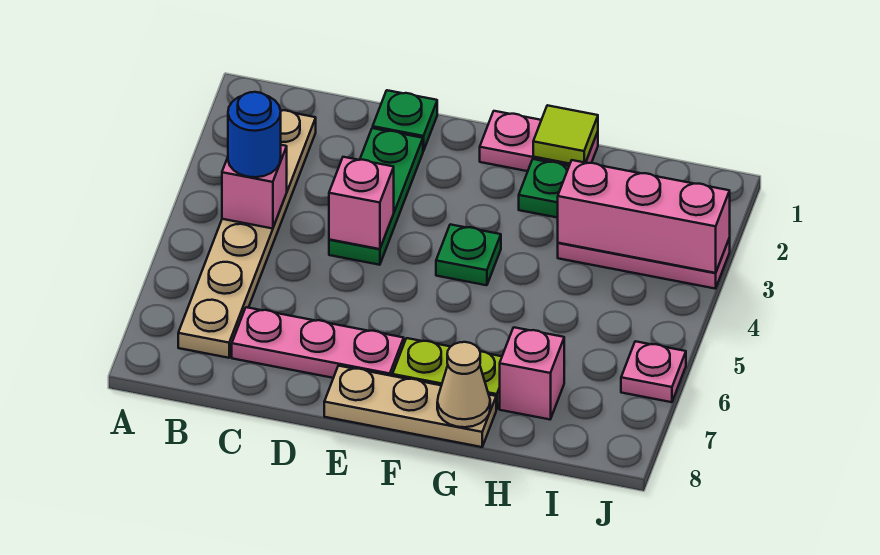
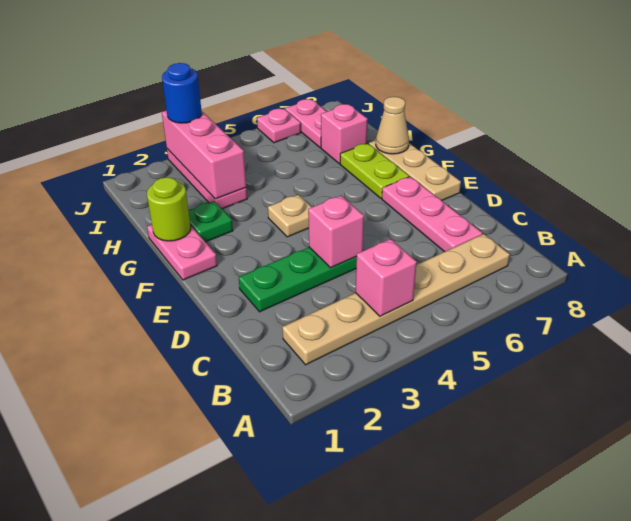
blue round brick B4 level 3 -> blue round brick J3 level 3
green plate D1 level 1 -> none
green plate F4 level 1 -> tan plate F4 level 1
lime tile G1 level 2 -> lime round brick G1 level 2
none -> pink plate I7:J7 level 1

